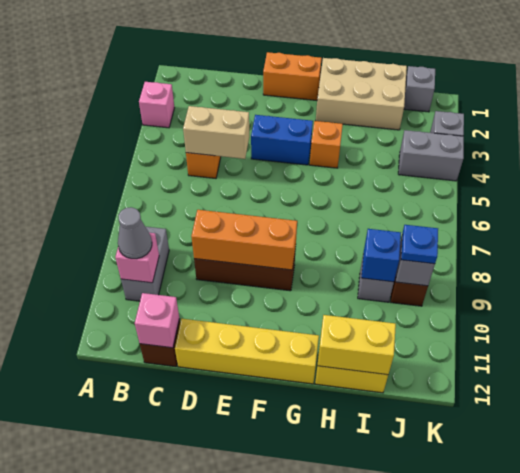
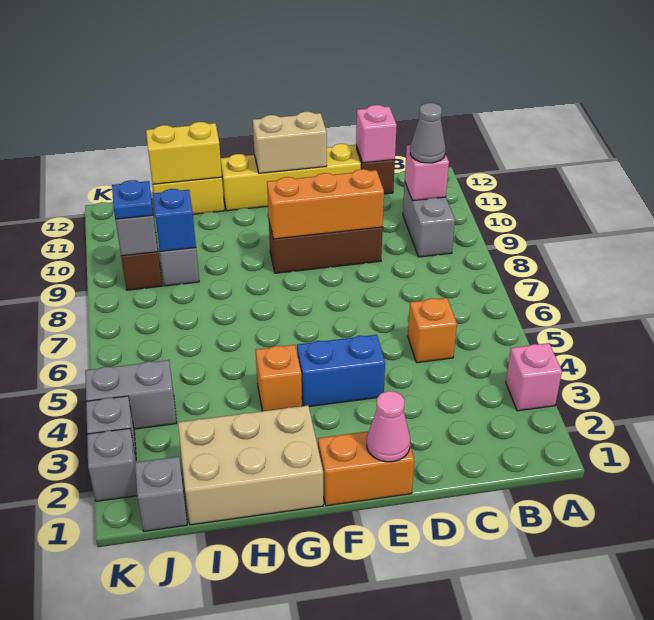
tan brick C5:D5 level 2 -> tan brick E12:F12 level 2
none -> pink cone E1 level 2
none -> grey brick K2 level 1

